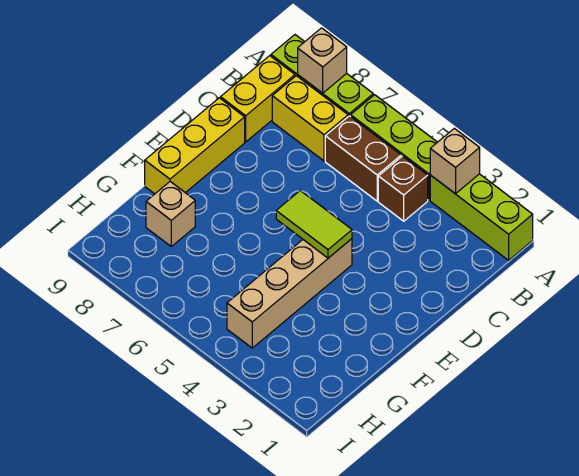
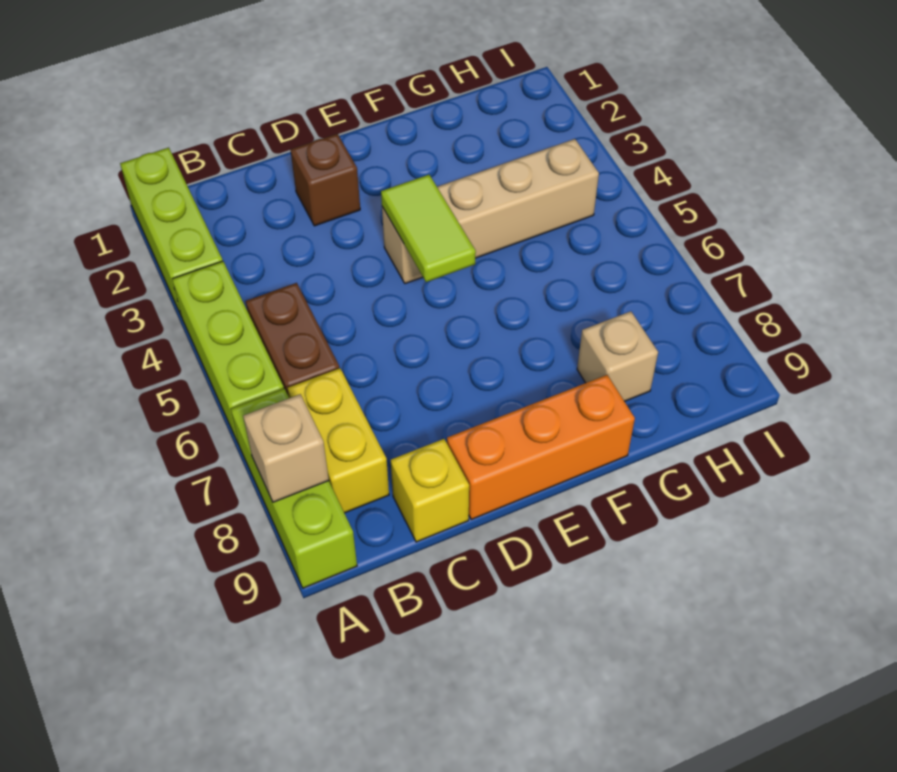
tan brick A3 level 2 -> none
brown brick B4 level 1 -> brown brick D2 level 1
yellow brick B9:C9 level 1 -> yellow brick C9 level 1
yellow brick D9:F9 level 1 -> orange brick D9:F9 level 1

